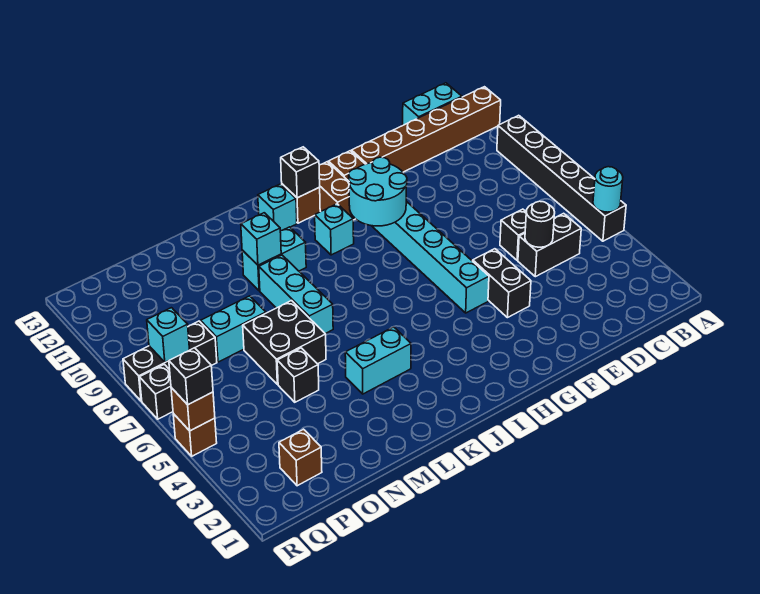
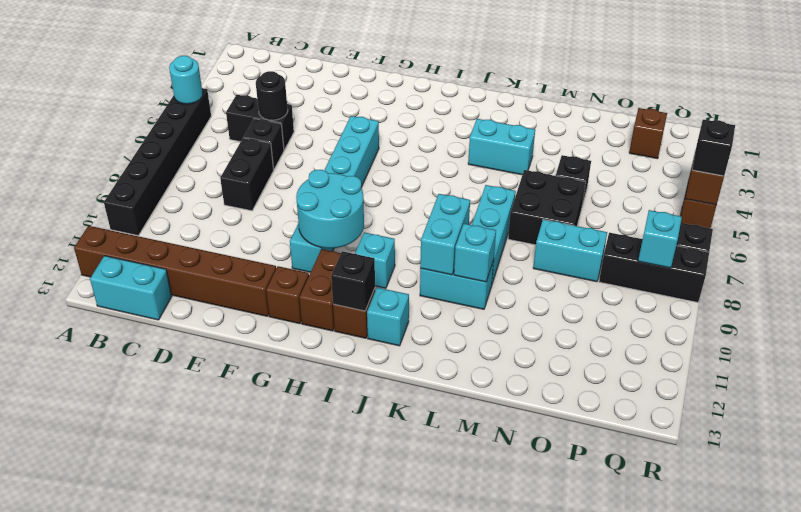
black brick F4:F5 level 1 -> black brick D7:D8 level 1
none -> cyan brick K9:K10 level 2

